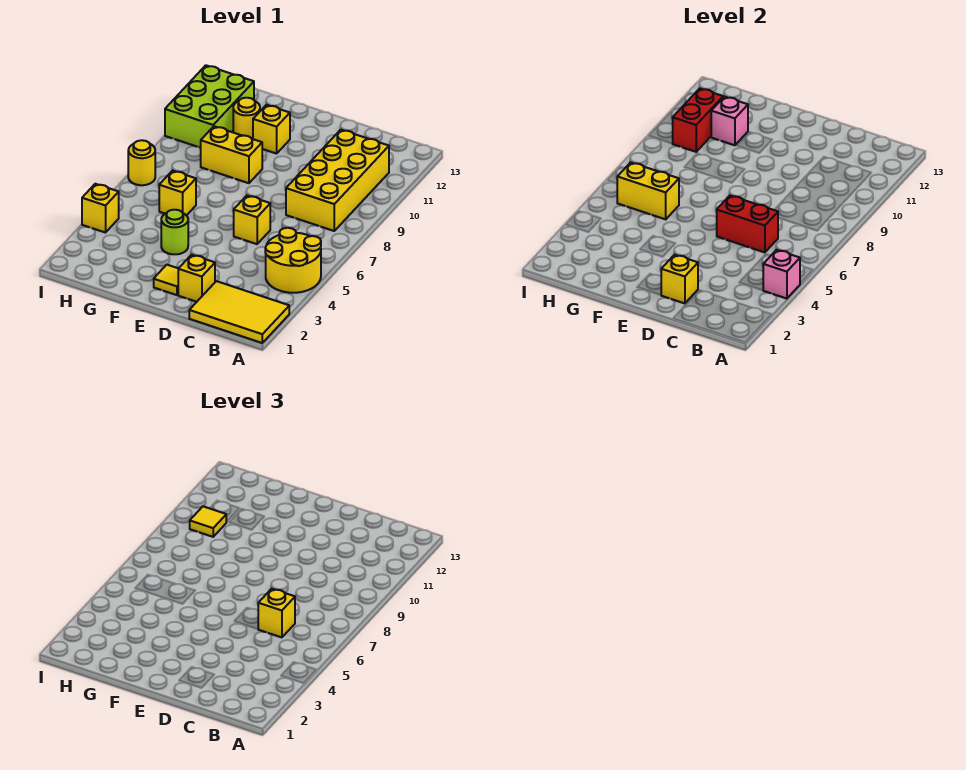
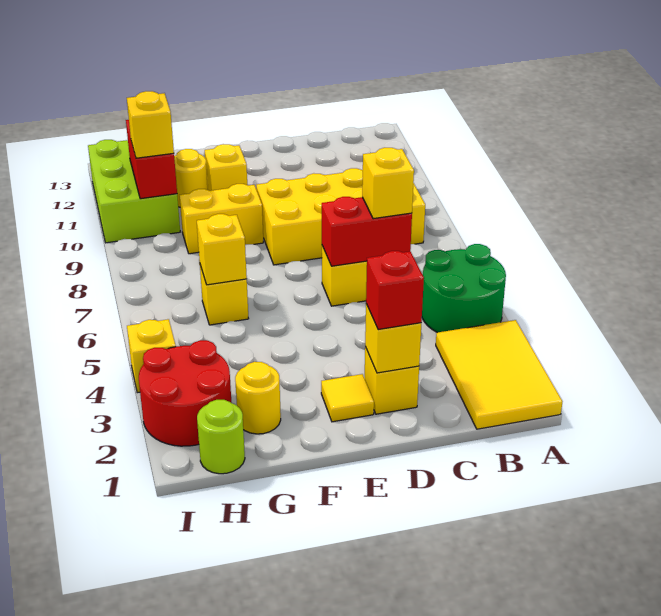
yellow tile A1:C2 level 1 -> yellow tile A1:B3 level 1
yellow round brick A4:B5 level 1 -> green round brick A4:B5 level 1
pink brick A4 level 2 -> none
yellow brick B8:C11 level 1 -> yellow brick B8:E9 level 1
none -> red brick D2 level 3
lime round brick F4 level 1 -> lime round brick H1 level 1
yellow brick G6:H6 level 2 -> yellow brick G6 level 2
pink brick G11 level 2 -> none
none -> red round brick H2:I3 level 1
yellow tile H10 level 3 -> yellow brick H10 level 3
yellow round brick I7 level 1 -> yellow round brick G2 level 1

